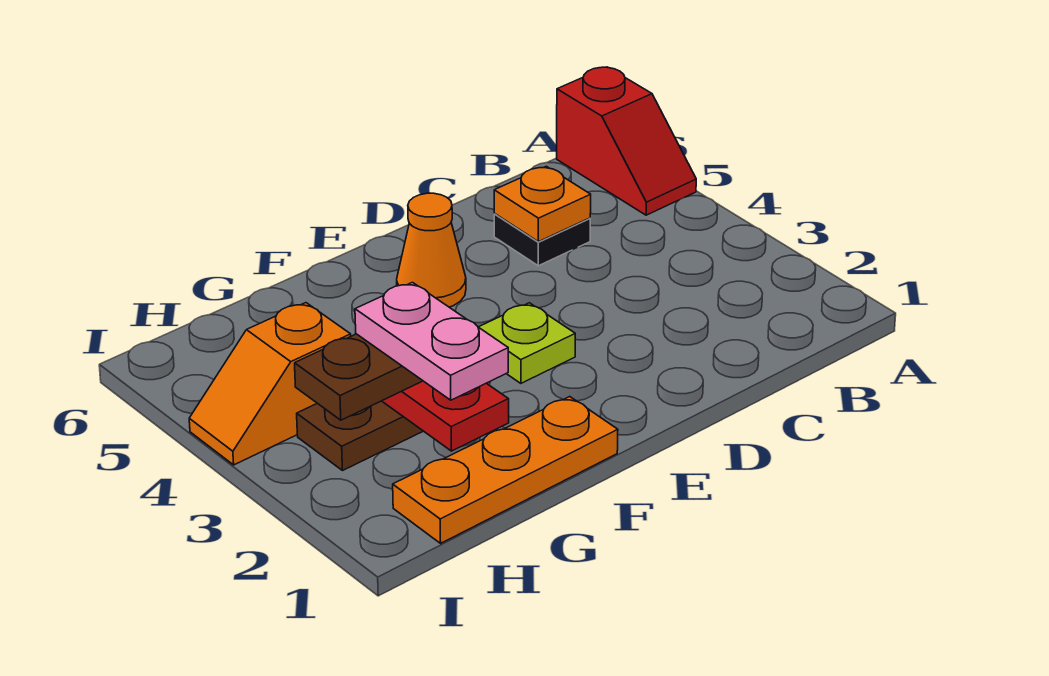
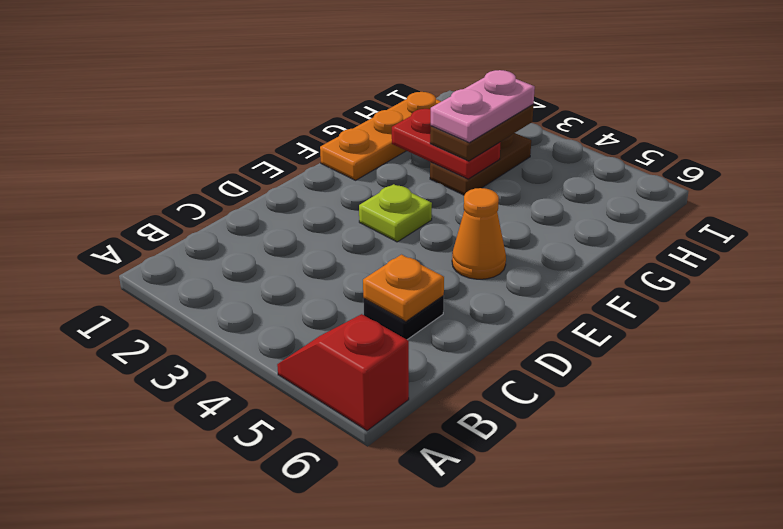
pink plate G2:G3 level 4 -> pink plate G3:H3 level 4
orange slope H4:I4 level 1 top H -> none

